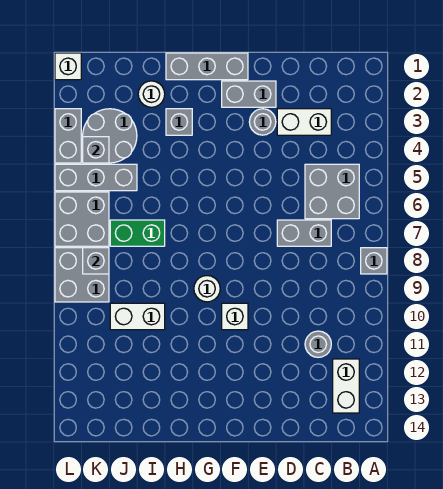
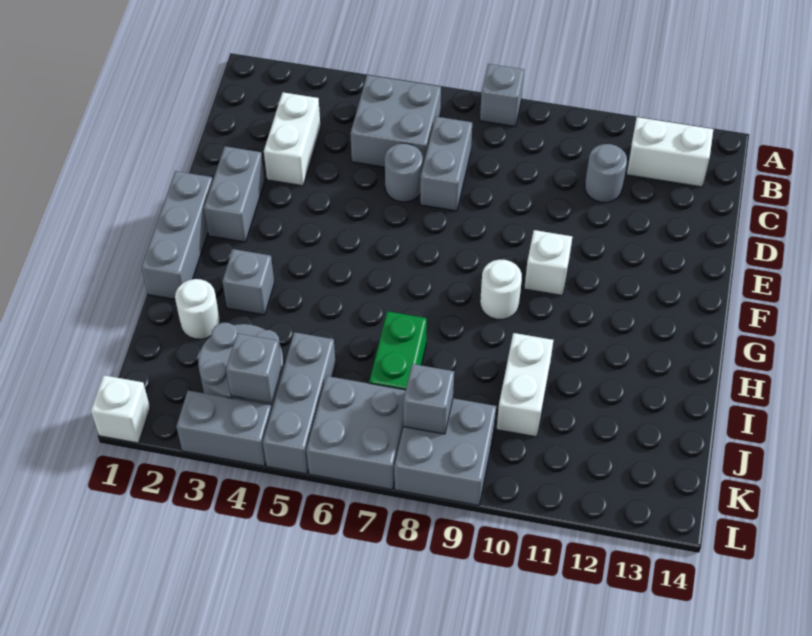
grey round brick E3 level 1 -> grey round brick D6 level 1

